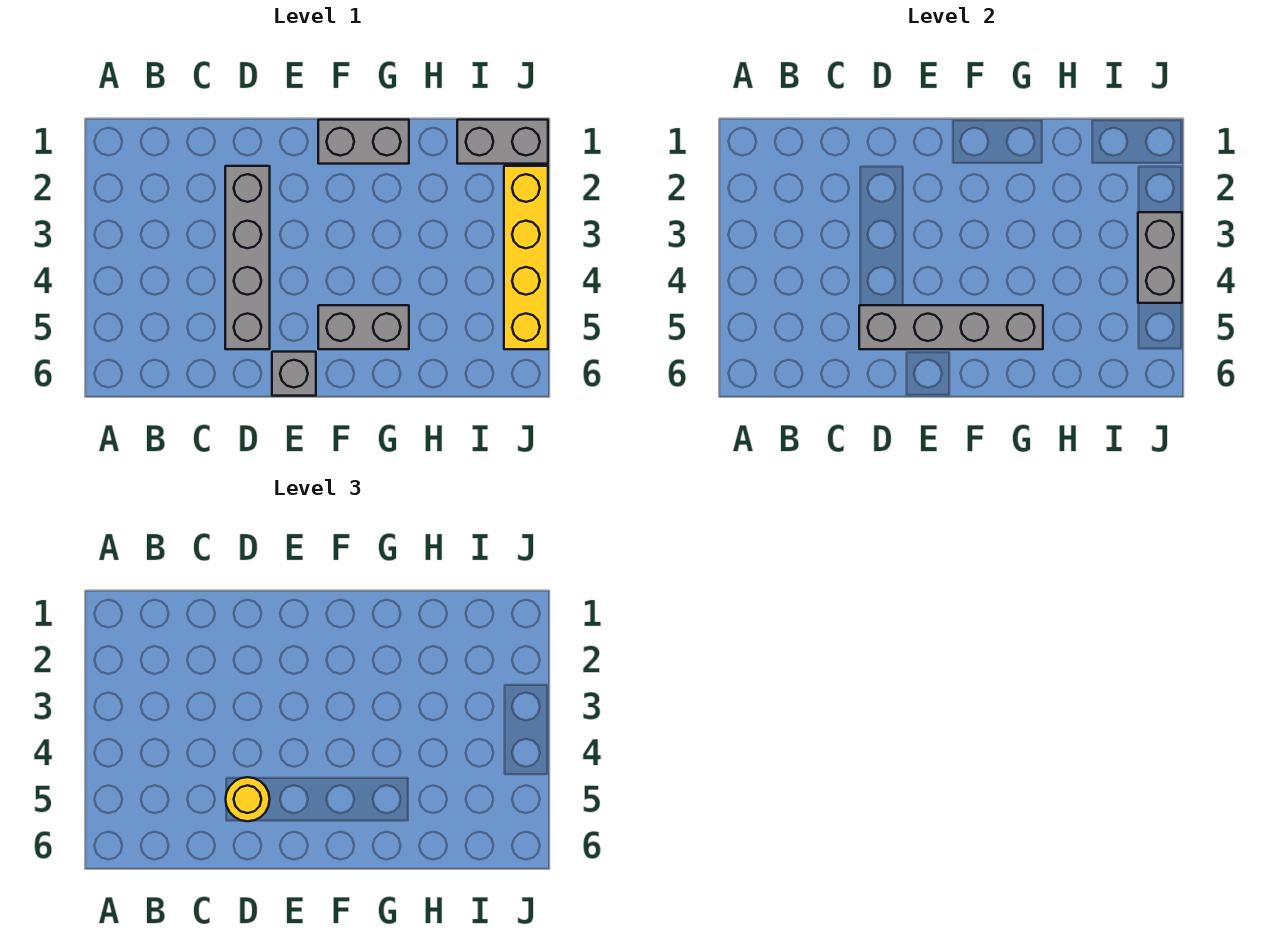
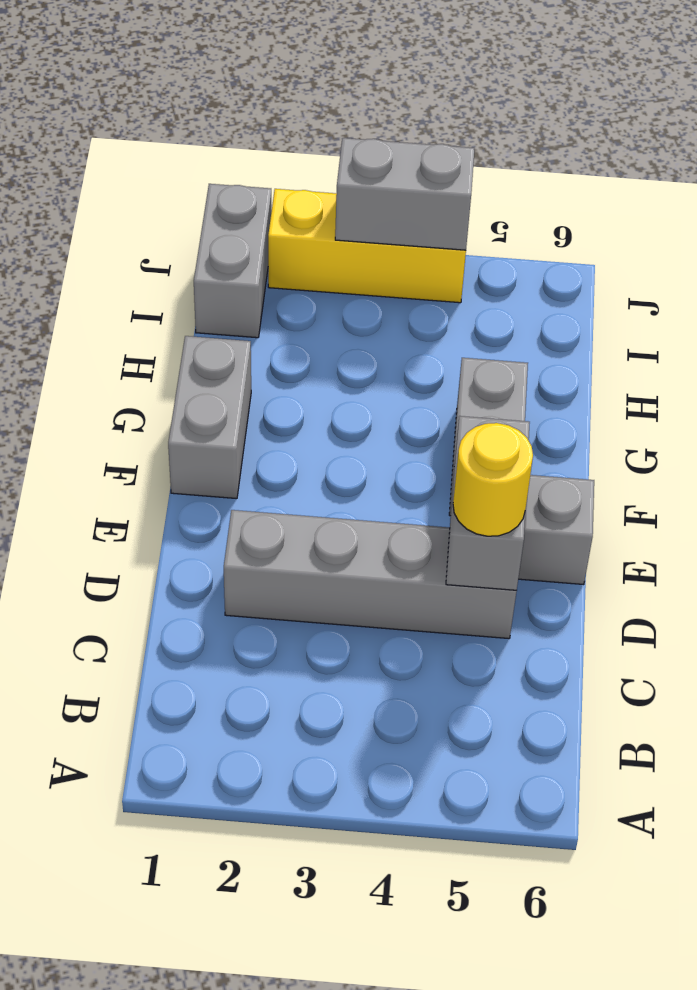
grey brick D5:G5 level 2 -> grey brick D5:E5 level 2
yellow brick J2:J5 level 1 -> yellow brick J2:J4 level 1

